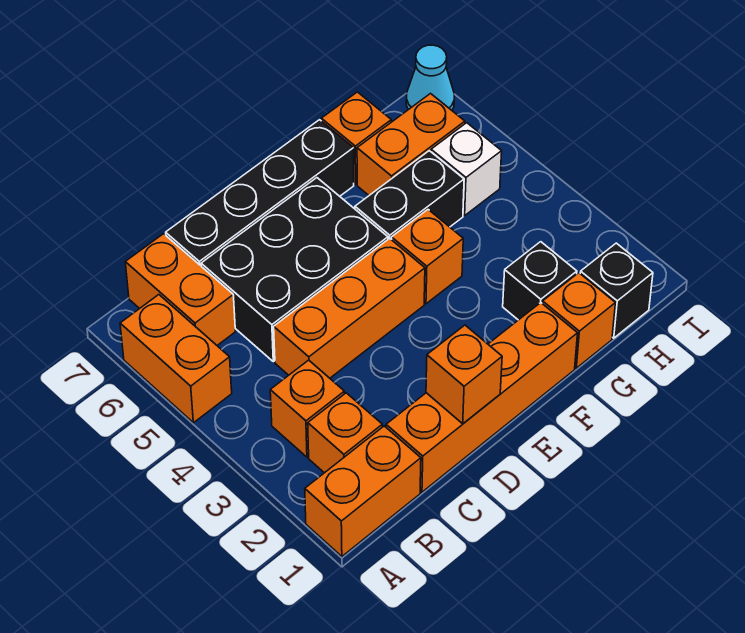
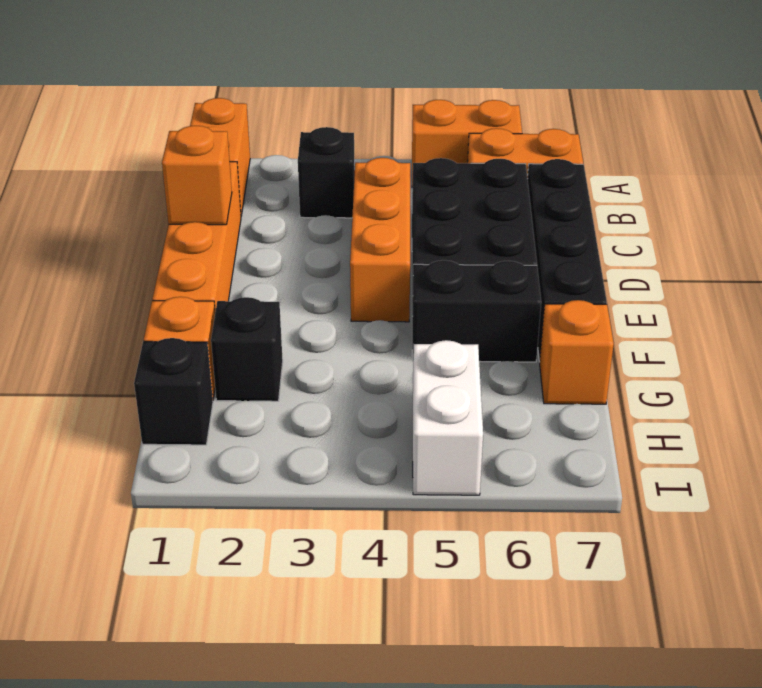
orange brick B2 level 1 -> none
orange brick B3 level 1 -> black brick B3 level 1
orange brick F4 level 1 -> none
black brick F5:G5 level 1 -> black brick F5:F6 level 1
orange brick G6:H6 level 1 -> none
white brick H5 level 1 -> white brick H5:I5 level 1
cyan cone I7 level 1 -> none

